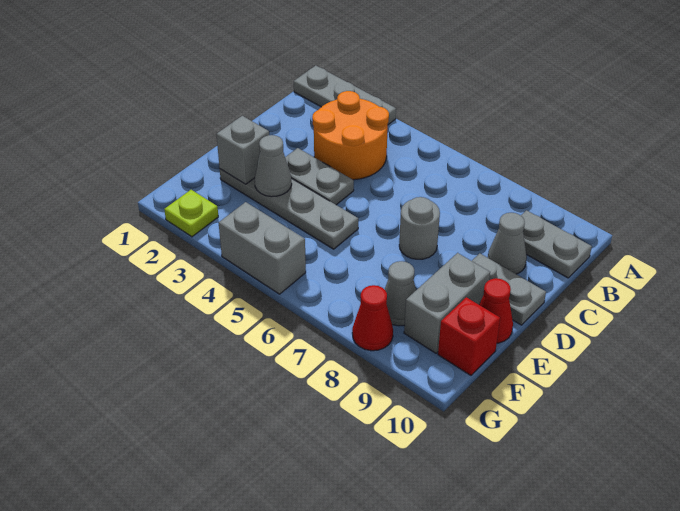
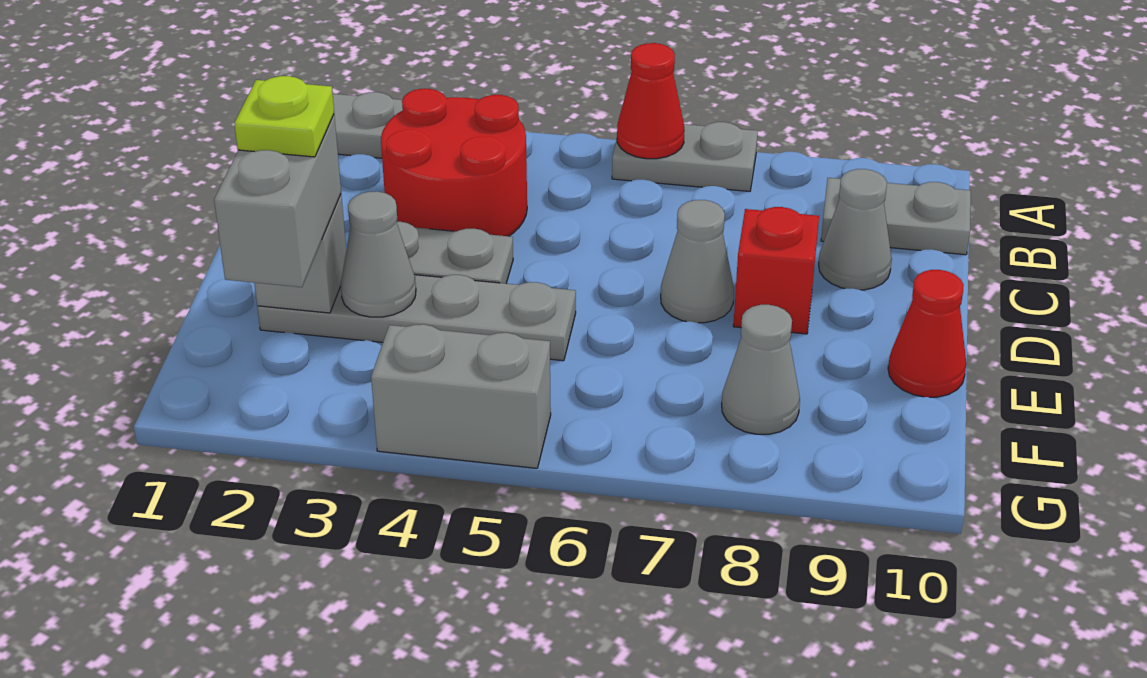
orange round brick B3:C4 level 1 -> red round brick B3:C4 level 1
grey round brick D7 level 1 -> grey cone D7 level 1
grey plate D9:D10 level 1 -> grey plate A6:A7 level 1
grey brick E9:F9 level 1 -> grey brick E2:F2 level 3
red brick F10 level 1 -> red brick D8 level 1
lime plate G2 level 1 -> lime plate E2 level 4
red cone G8 level 1 -> red cone A6 level 2

